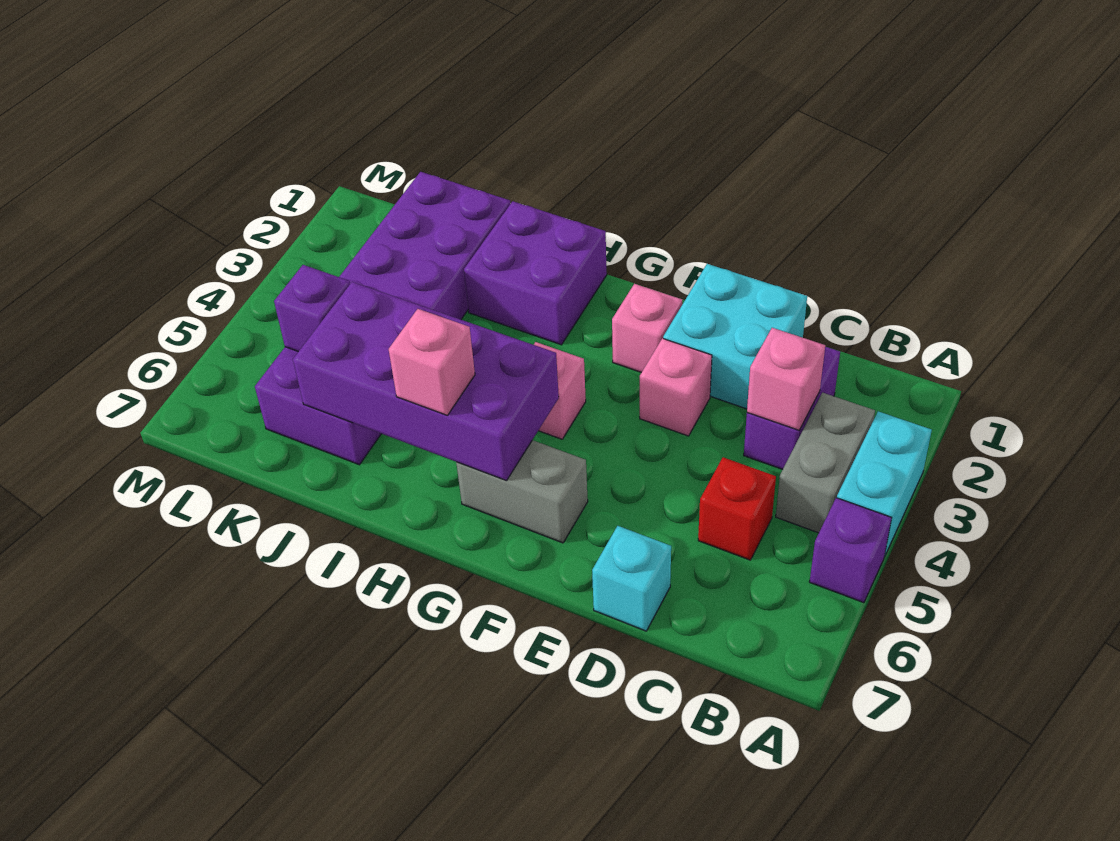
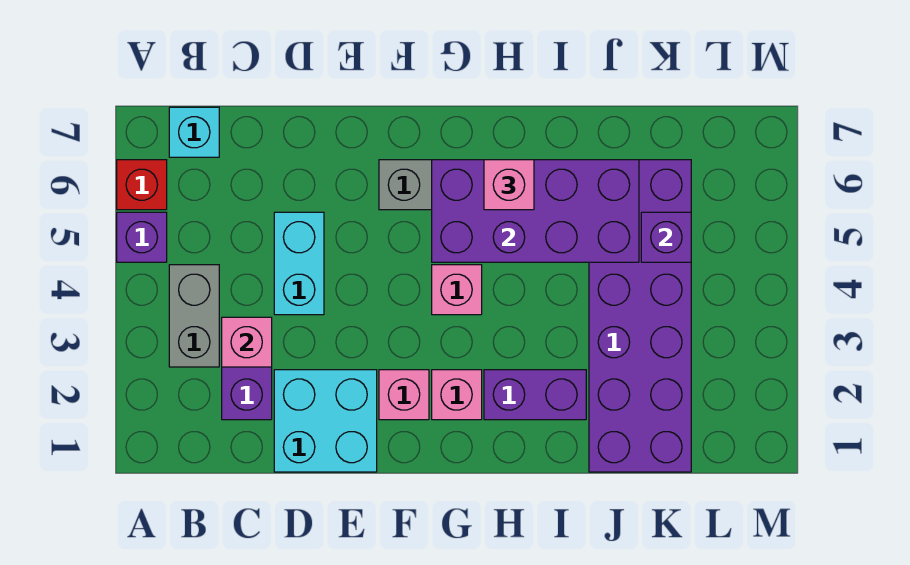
cyan brick A3:A4 level 1 -> cyan brick D4:D5 level 1
red brick C5 level 1 -> red brick A6 level 1
cyan brick D7 level 1 -> cyan brick B7 level 1
pink brick E3 level 1 -> pink brick G2 level 1
purple brick H1:I2 level 1 -> purple brick H2:I2 level 1

